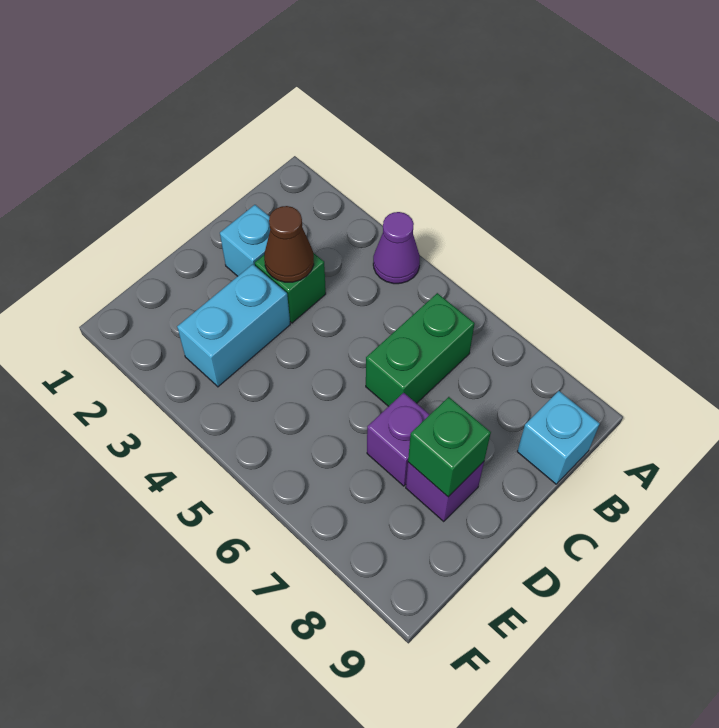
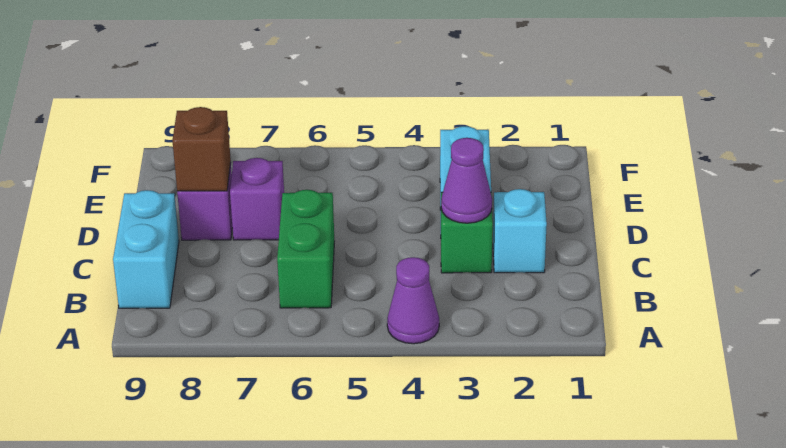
cyan brick B9 level 1 -> cyan brick B9:C9 level 1
brown cone C3 level 2 -> purple cone C3 level 2
green brick D8 level 2 -> brown brick D8 level 2

